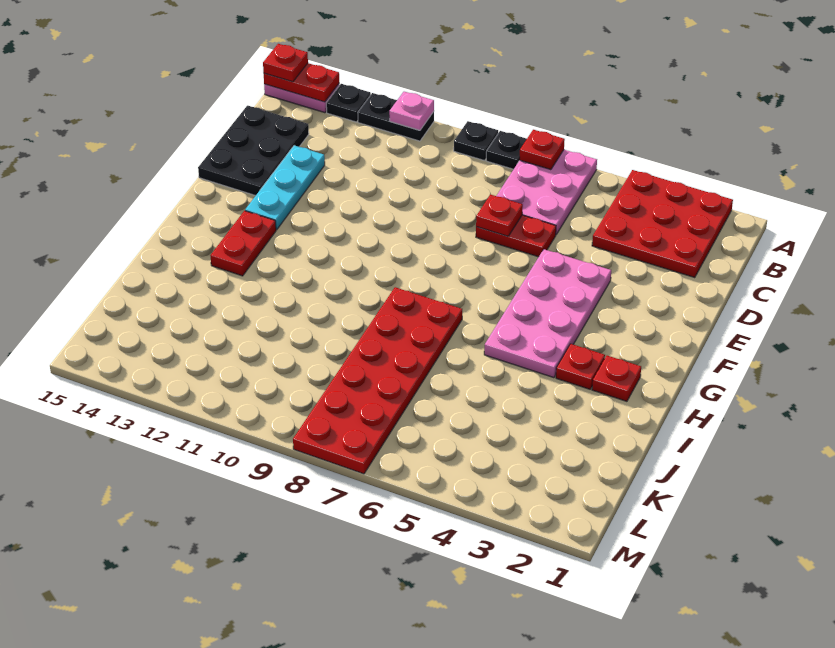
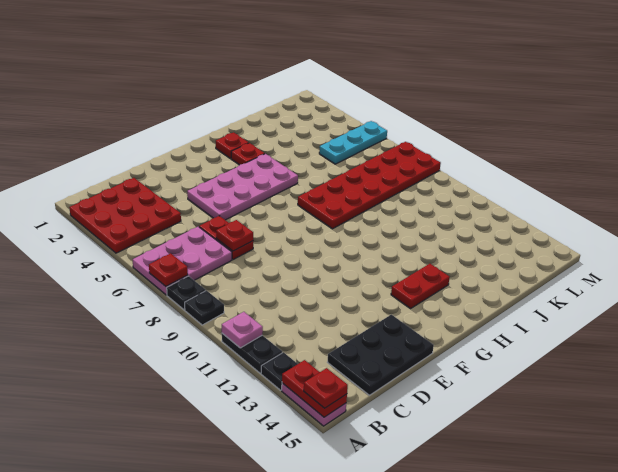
cyan plate D13:F13 level 1 -> cyan plate K5:M5 level 1

